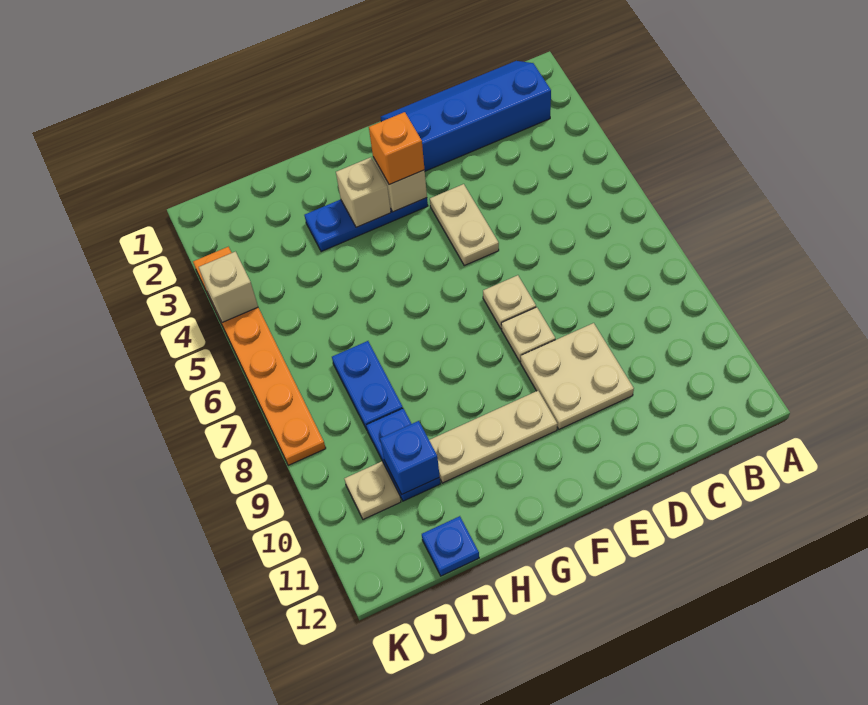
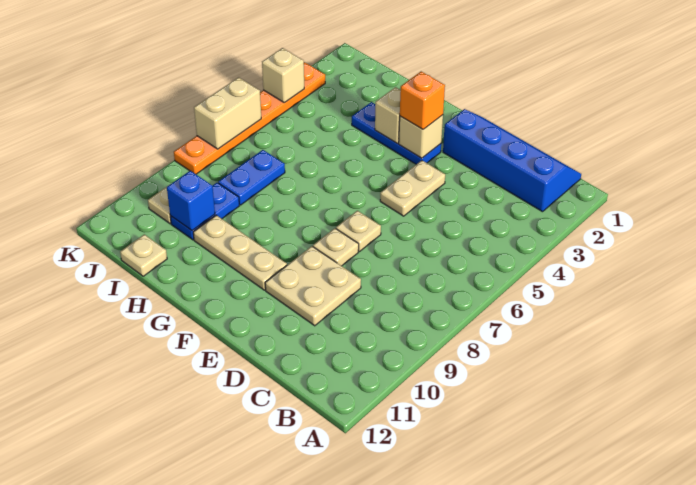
blue plate I12 level 1 -> tan plate I12 level 1
none -> tan brick K6:K7 level 2

